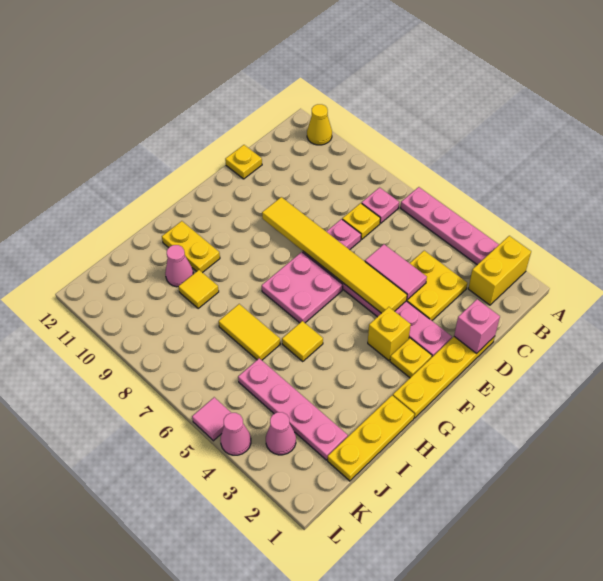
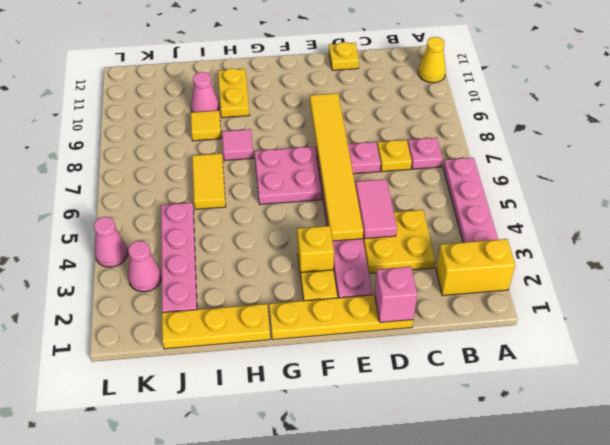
yellow tile H5 level 1 -> none
pink tile L5 level 1 -> pink tile H8 level 1

